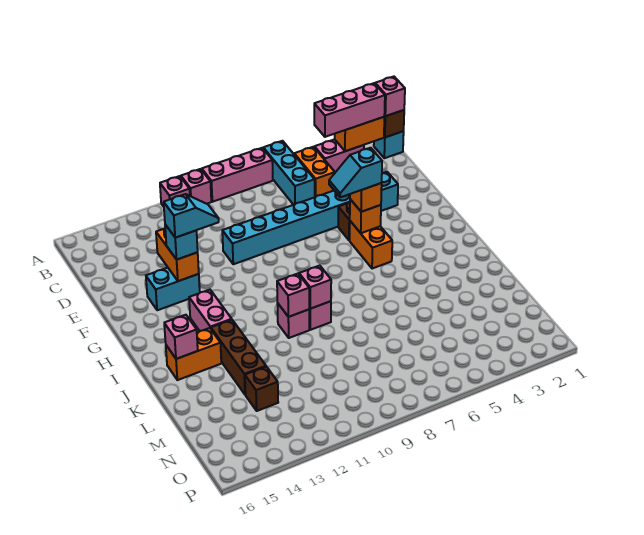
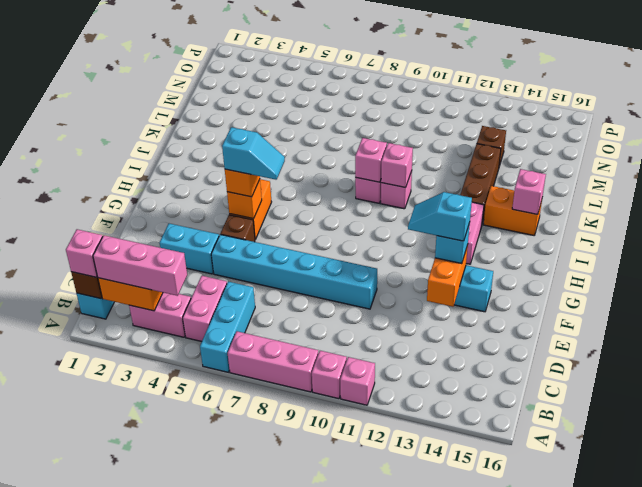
orange brick B5:C5 level 1 -> pink brick B5:C5 level 1

